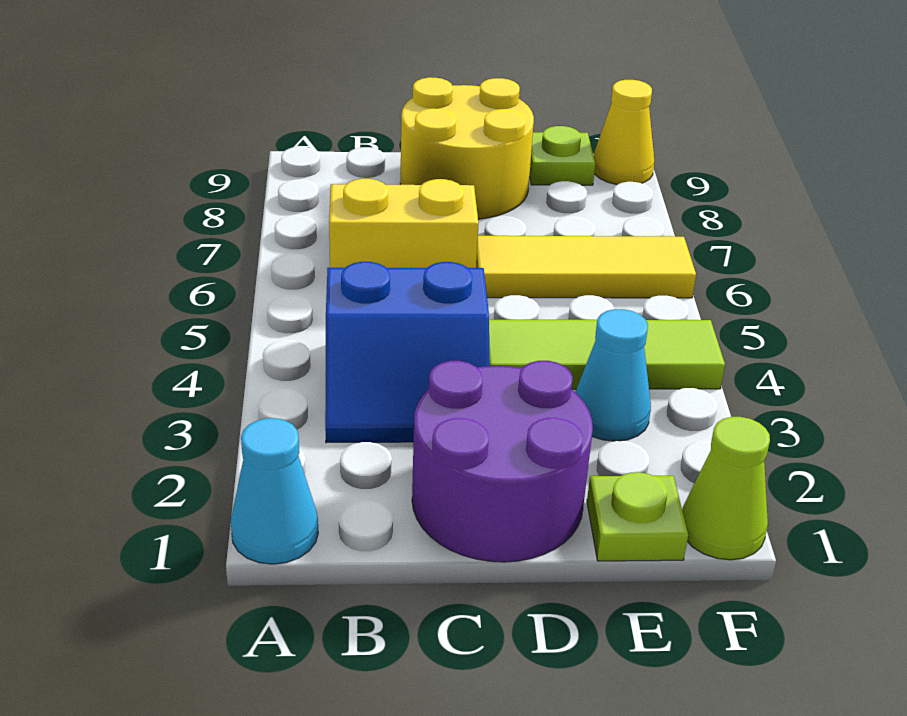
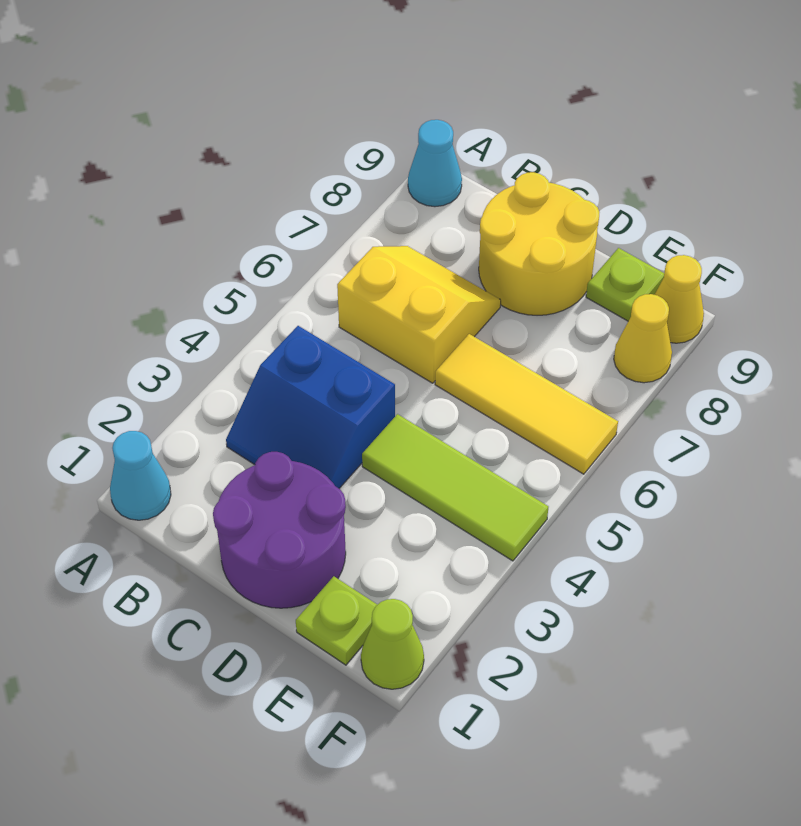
cyan cone E3 level 1 -> cyan cone A9 level 1
none -> yellow cone F8 level 1

